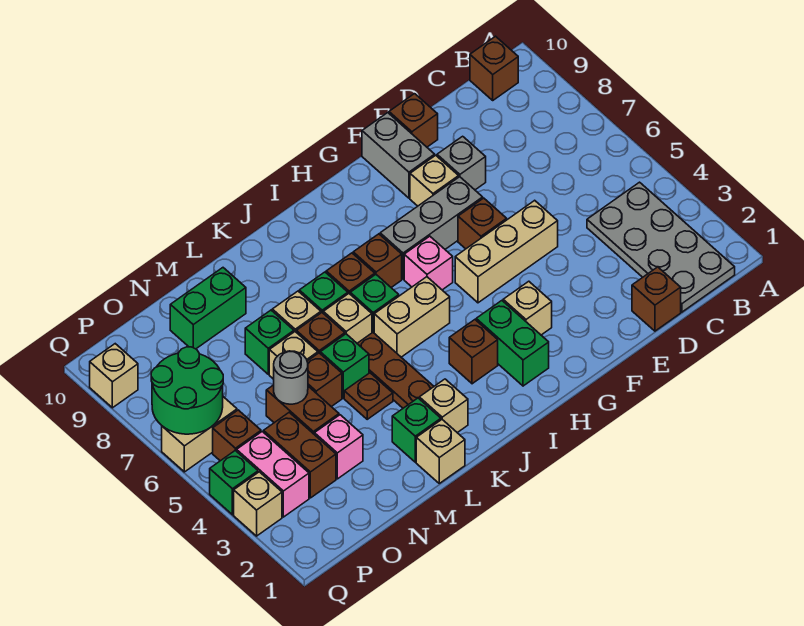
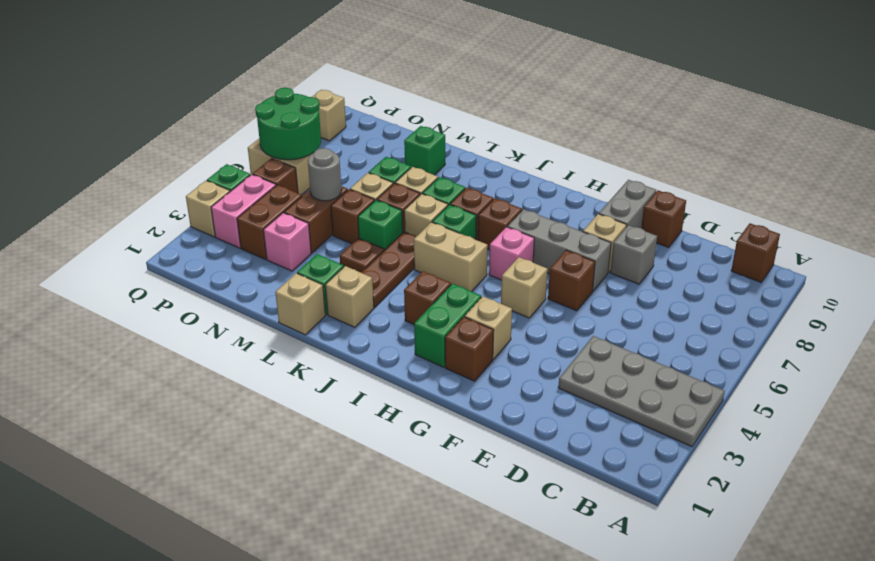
grey plate B1:C4 level 1 -> grey plate A3:D4 level 1
brown brick D1 level 1 -> brown brick G2 level 1
tan brick E5:G5 level 1 -> tan brick G5 level 1
green brick M9:N9 level 1 -> green brick M9 level 1

